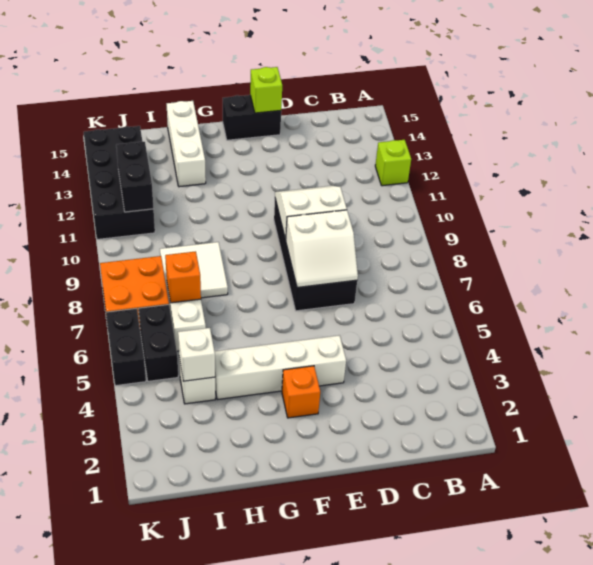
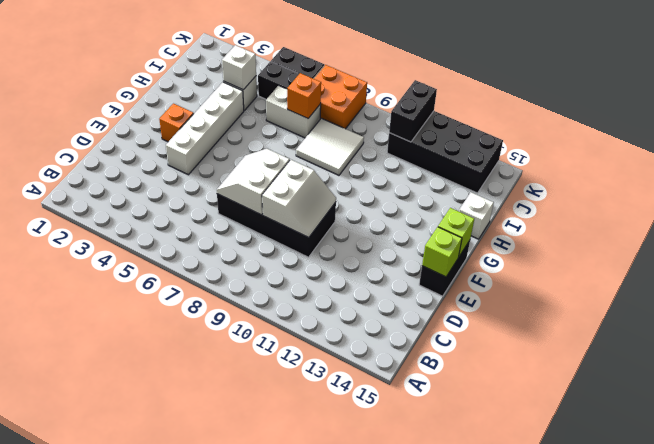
lime brick A12 level 1 -> lime brick F15 level 2
white brick H13:H15 level 1 -> white brick H15 level 1
black brick J11:J12 level 2 -> black brick J11:K11 level 2

